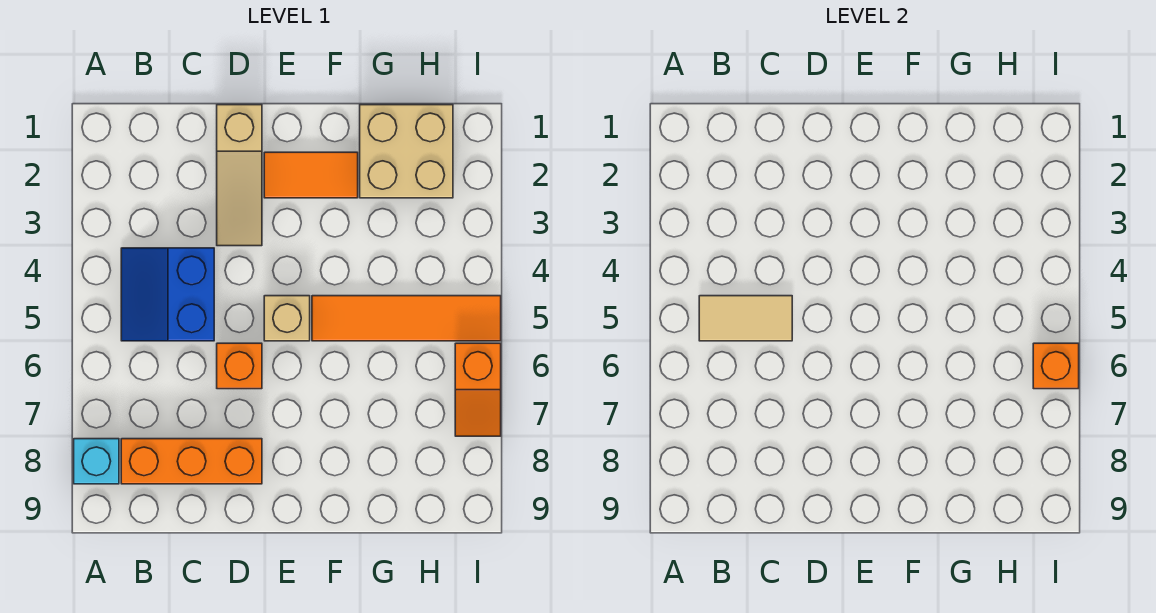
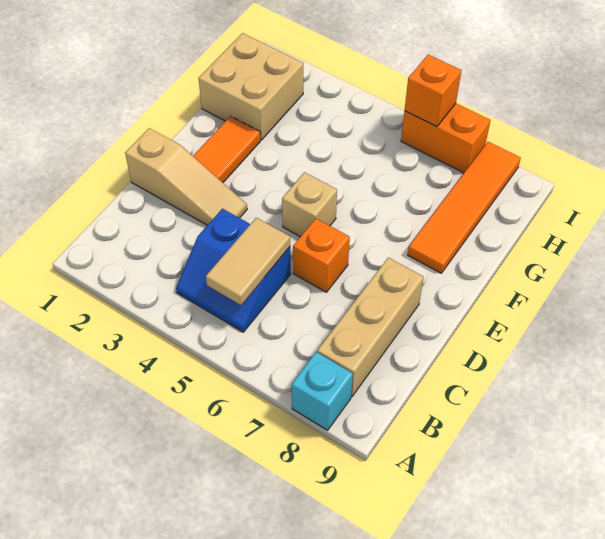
orange brick B8:D8 level 1 -> tan brick B8:D8 level 1
orange tile F5:I5 level 1 -> orange tile F8:I8 level 1
orange slope I6:I7 level 1 top 6 -> orange brick I6:I7 level 1

